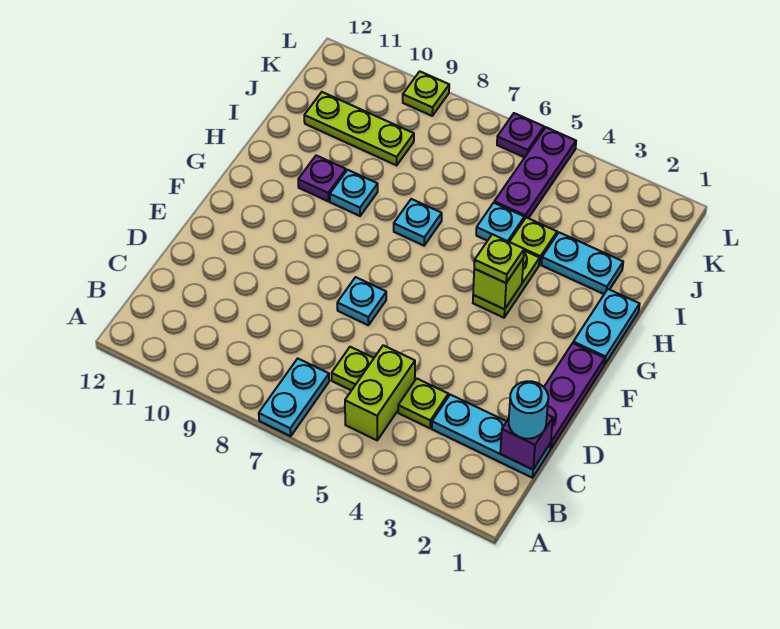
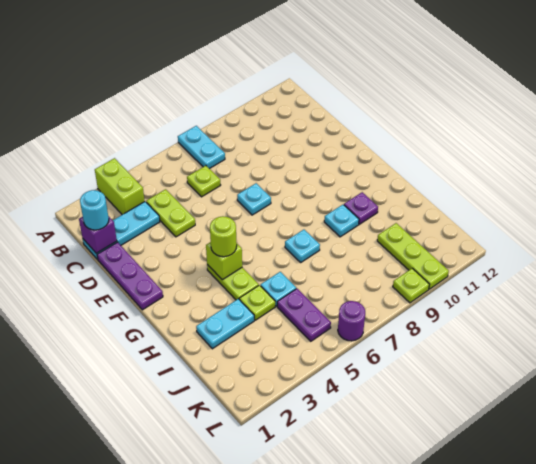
lime brick B5:C5 level 1 -> lime brick A3:B3 level 1
lime plate C4 level 1 -> lime plate C4:D4 level 1
cyan plate G1:H1 level 1 -> none
lime plate G4 level 3 -> lime round brick G4 level 3
purple plate J5:L5 level 1 -> purple plate J5:K5 level 1
lime plate J9:J11 level 1 -> lime plate J10:L10 level 1
purple plate L6 level 1 -> purple round brick L6 level 1

